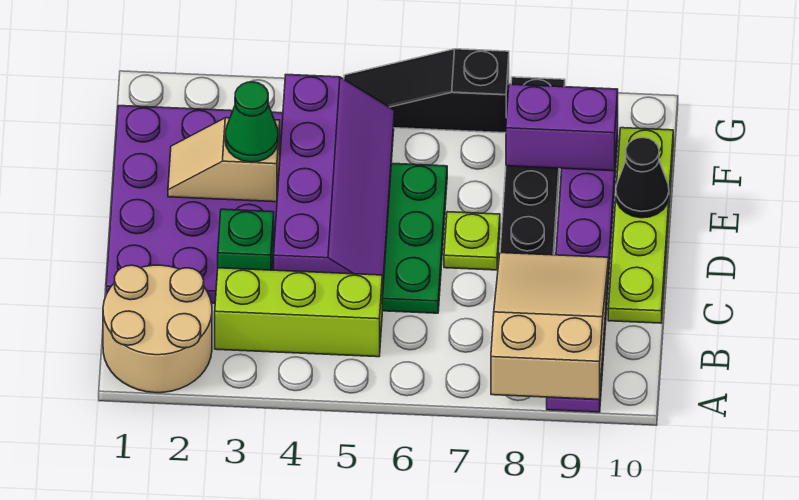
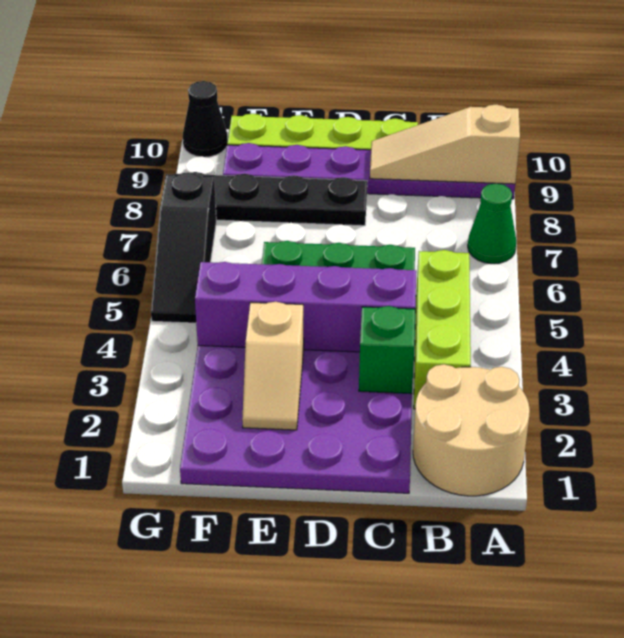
tan slope A8:C9 level 2 top A -> tan slope A9:C9 level 2 top A
lime plate D7 level 1 -> none
green cone E3 level 3 -> green cone A7 level 1
black cone E10 level 2 -> black cone G10 level 1
purple brick F8:F9 level 2 -> none

